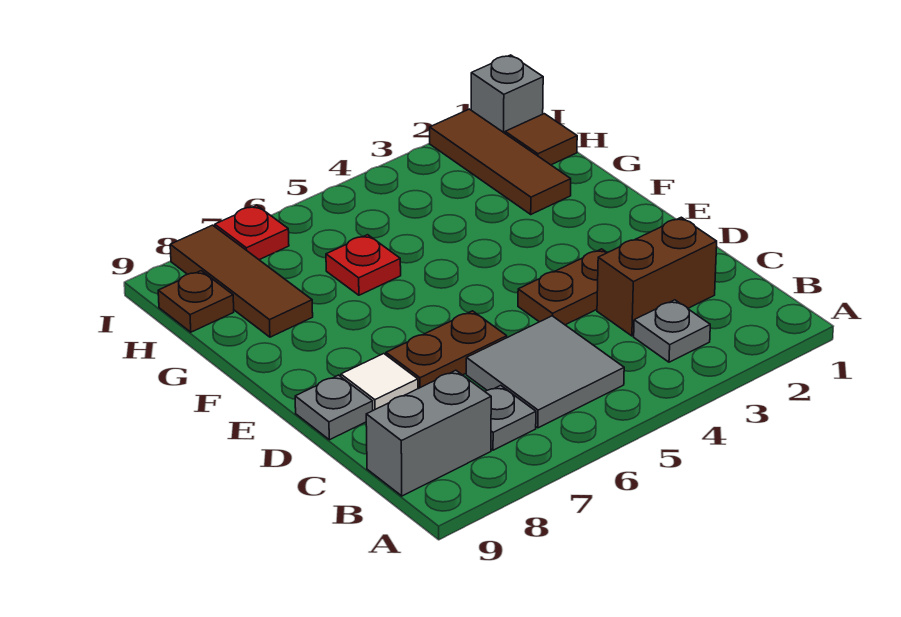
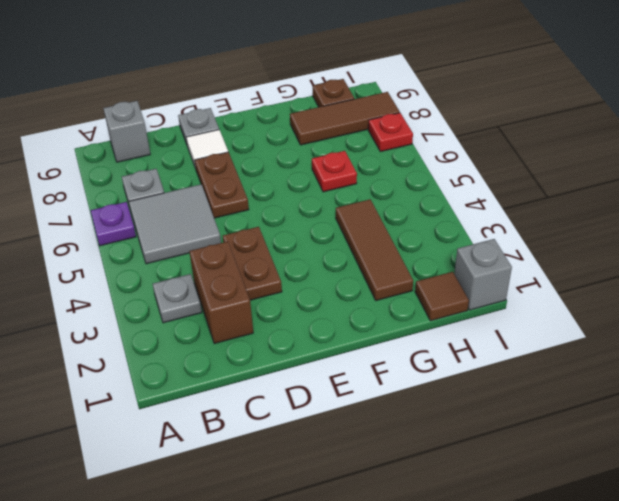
none -> purple plate A6 level 1
grey brick B8:B9 level 1 -> grey brick B9 level 1
brown tile G2:I2 level 1 -> brown tile G2:G4 level 1

